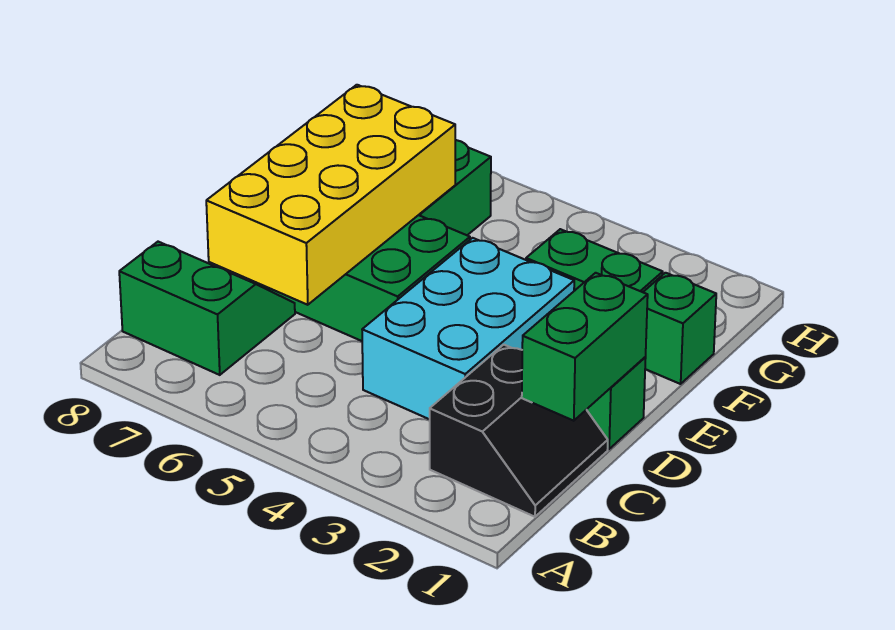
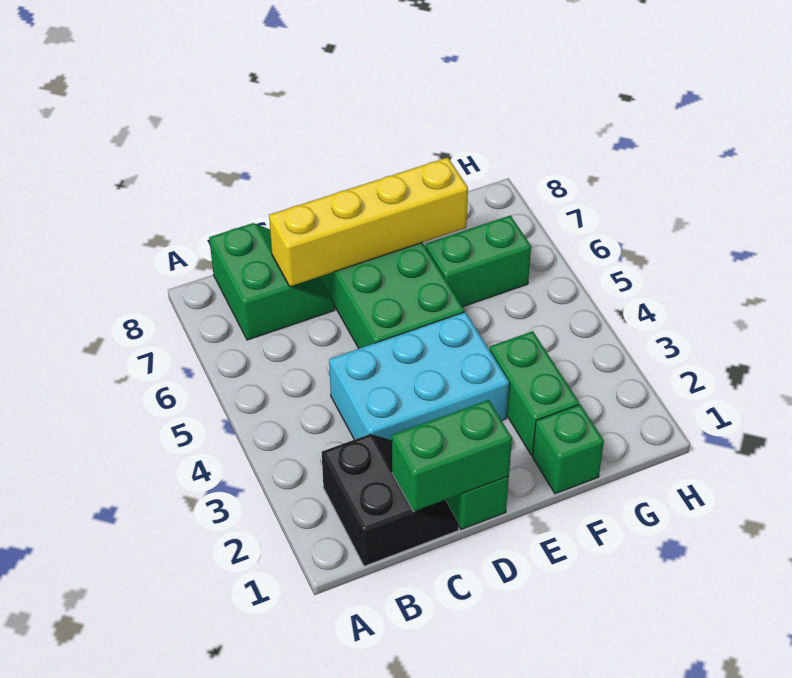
black slope B1:C2 level 1 top 2 -> black slope B1:C2 level 1 top B
yellow brick C6:F7 level 2 -> yellow brick C7:F7 level 2

